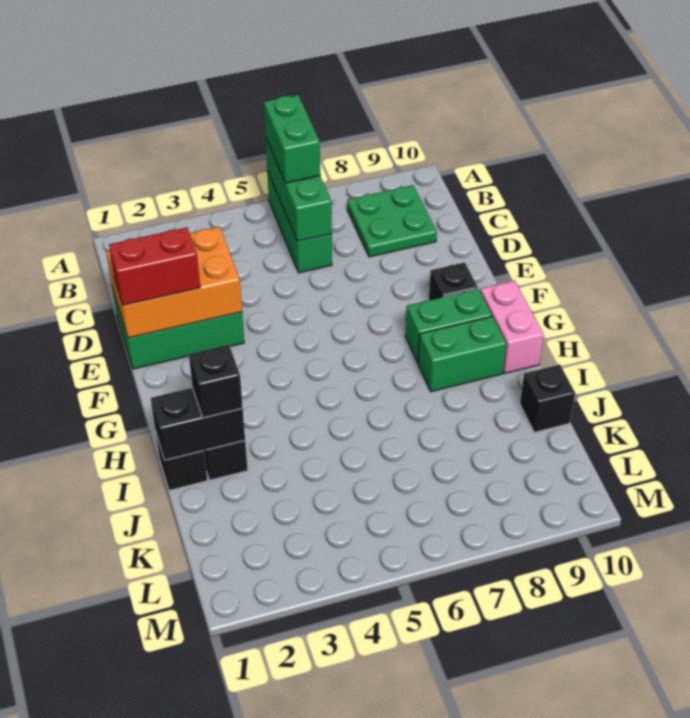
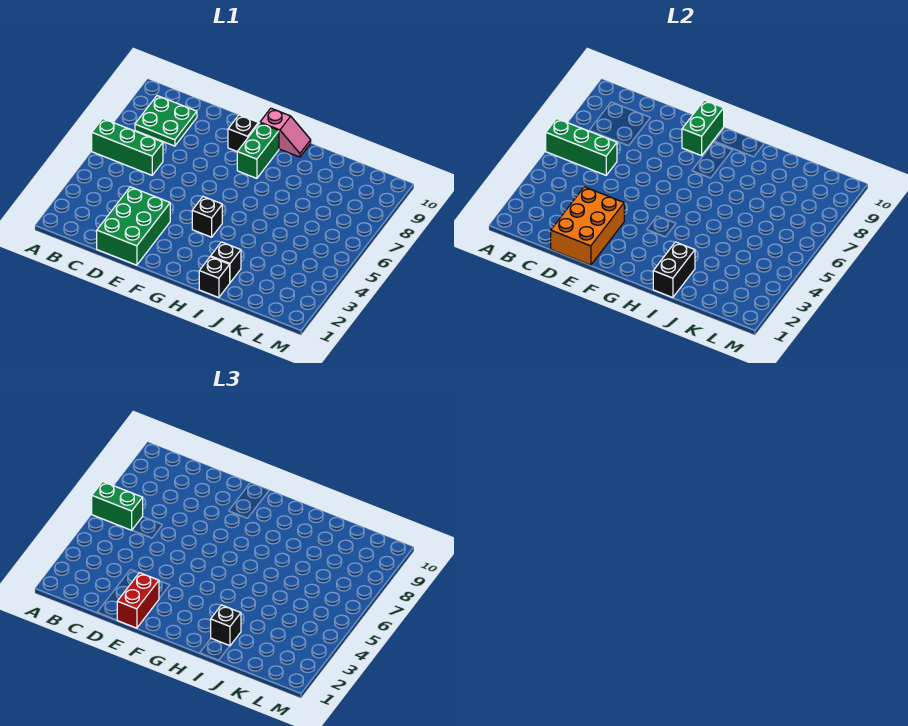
pink brick G10:H10 level 1 -> pink slope G10:H10 level 1 top G
green brick H8:H9 level 1 -> green brick F9:F10 level 2
black brick J10 level 1 -> black brick G4 level 1

